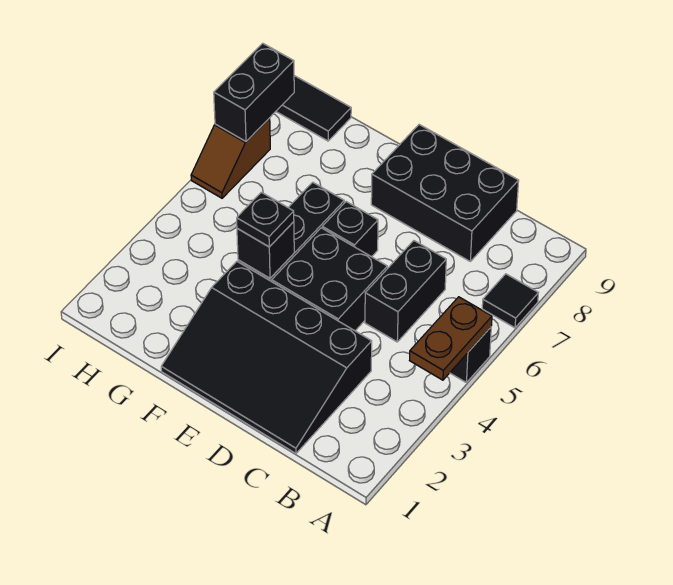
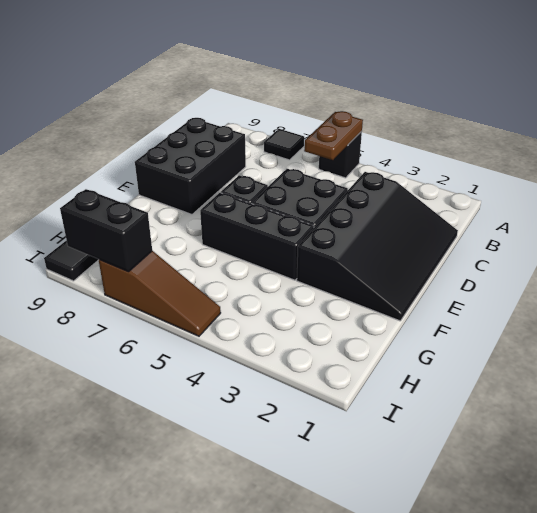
brown plate A4:A5 level 2 -> brown plate A5:B5 level 2
black brick C5:C6 level 1 -> none
black brick F4 level 2 -> none
black plate F4 level 3 -> none
brown slope I6:I7 level 1 top 7 -> brown slope I5:I7 level 1 top 7

